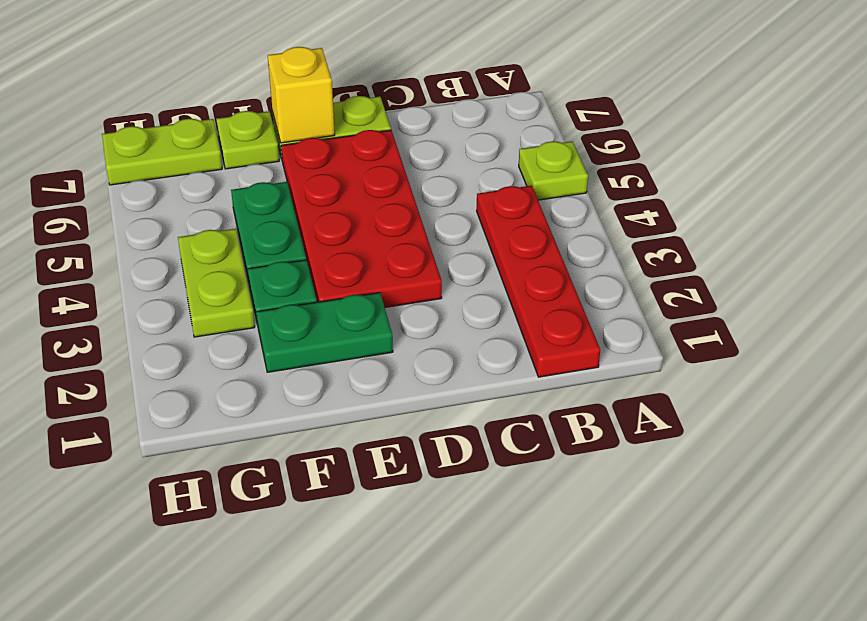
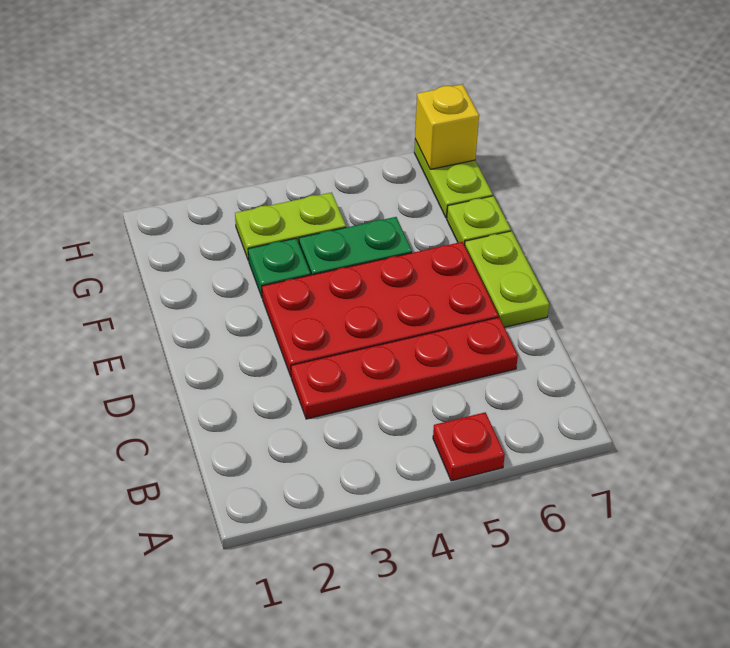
lime plate A5 level 1 -> red plate A5 level 1
red plate B1:B4 level 1 -> red plate C3:C6 level 1
green plate E2:F2 level 1 -> none
yellow brick E7 level 2 -> yellow brick H7 level 2

